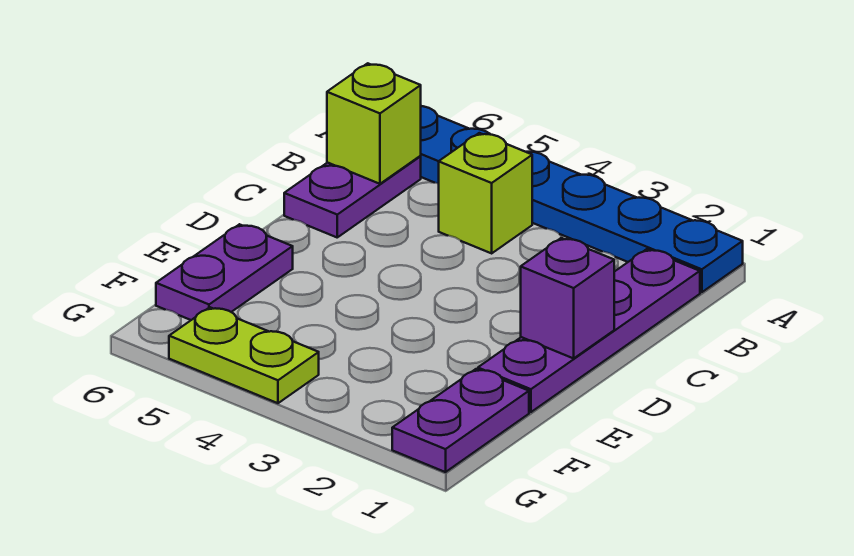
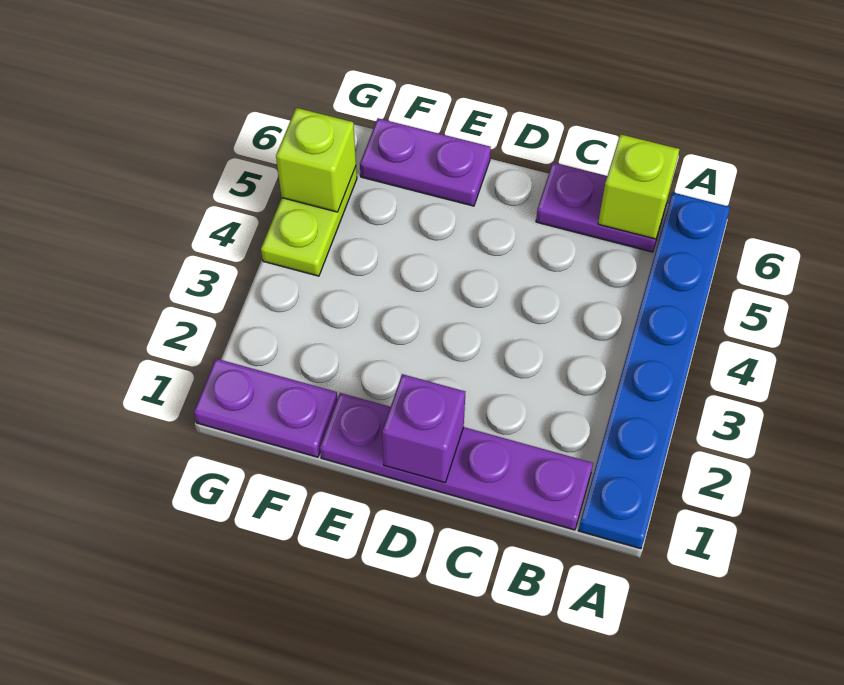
lime brick B4 level 1 -> lime brick G5 level 2

